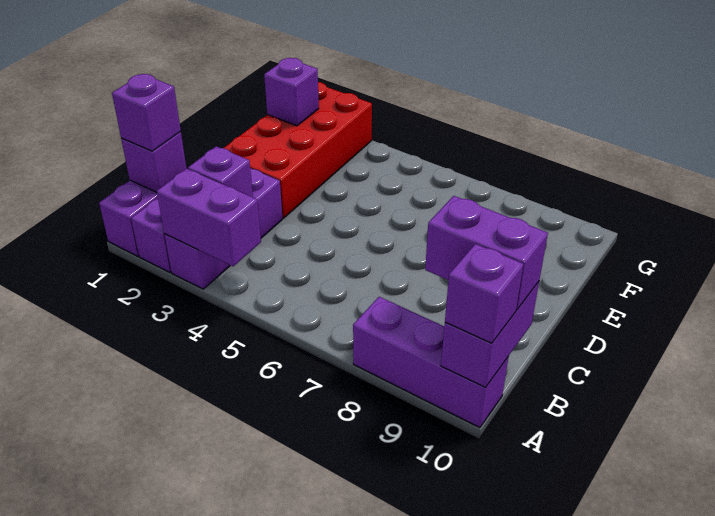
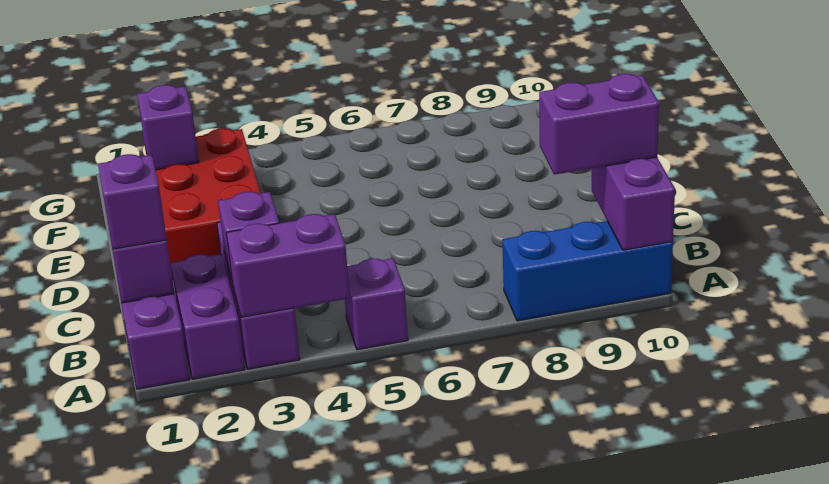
purple brick A8:A10 level 1 -> blue brick A8:A10 level 1
purple brick A10 level 3 -> purple brick A5 level 1
red brick D2:G3 level 1 -> red brick D2:F3 level 1

